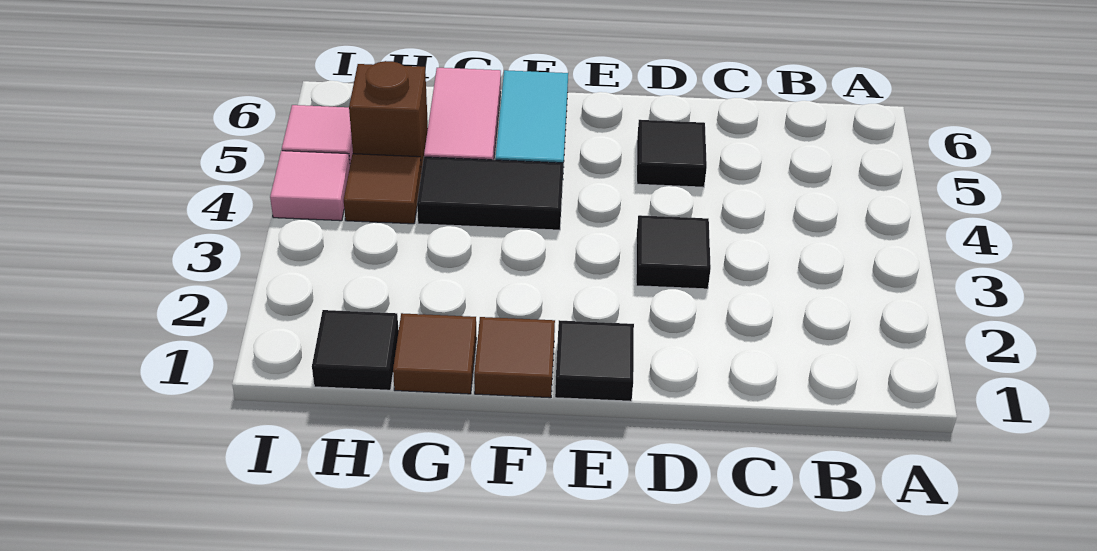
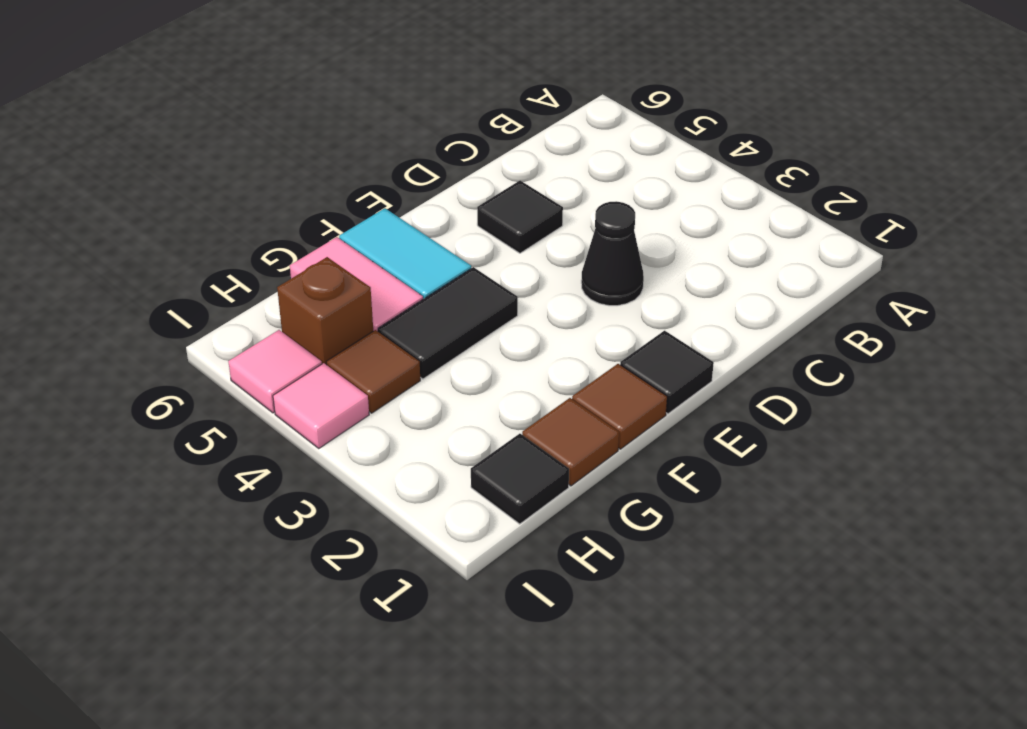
black tile D3 level 1 -> black cone D3 level 1

